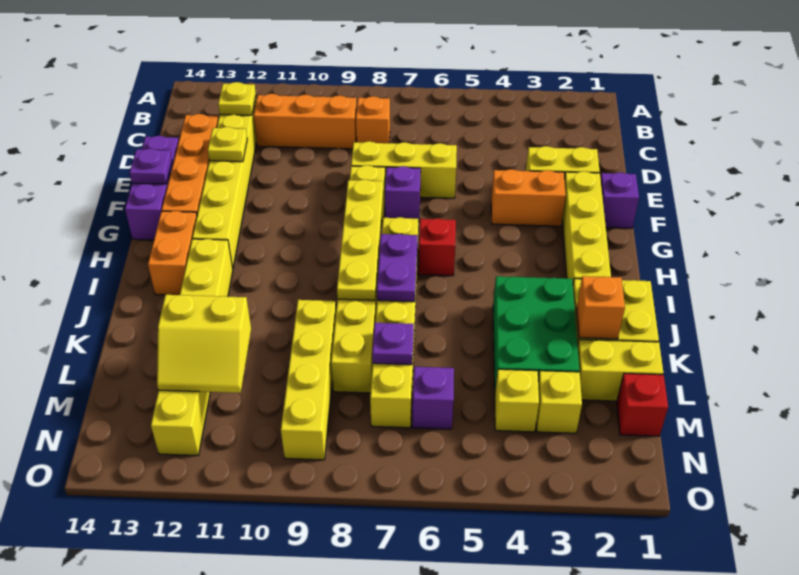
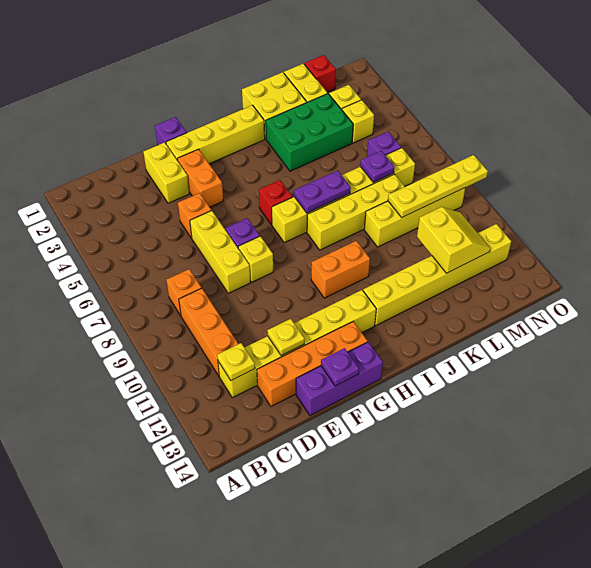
yellow plate G8:J8 level 2 -> yellow plate L9:O9 level 2
orange brick H13:I13 level 1 -> orange brick H10:I10 level 1
orange brick K2 level 2 -> orange brick E5 level 1

